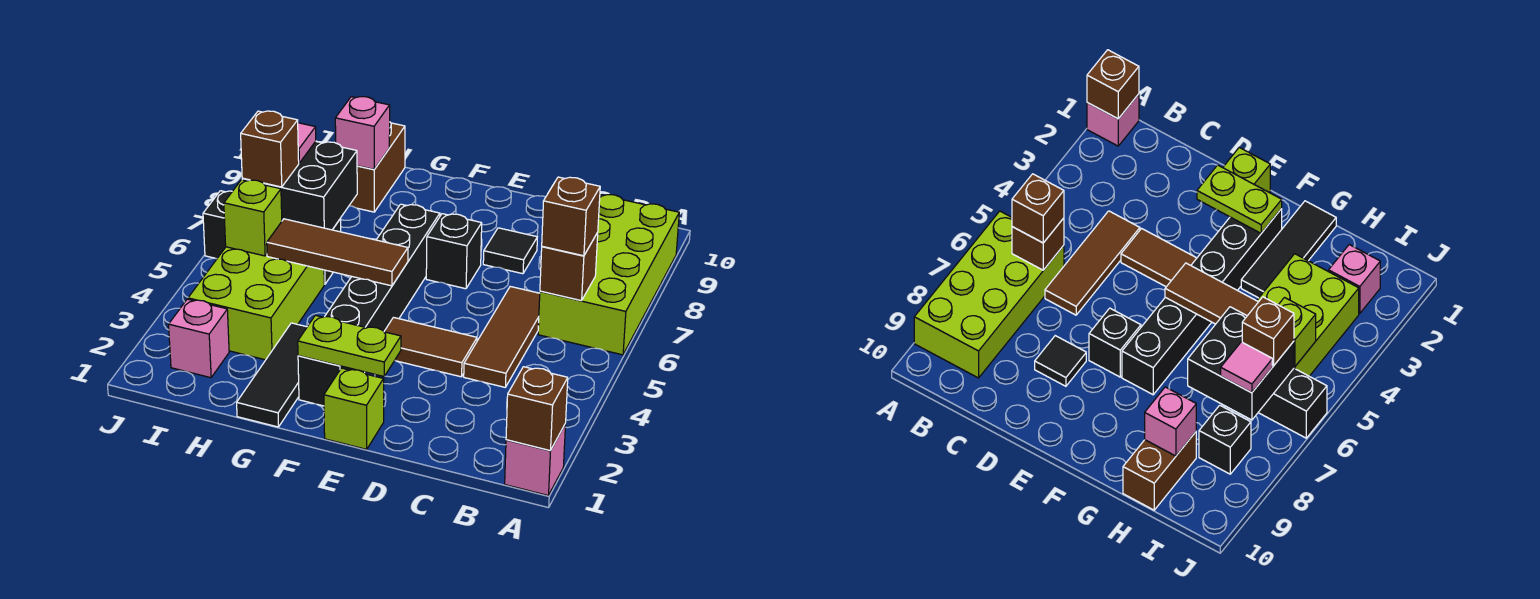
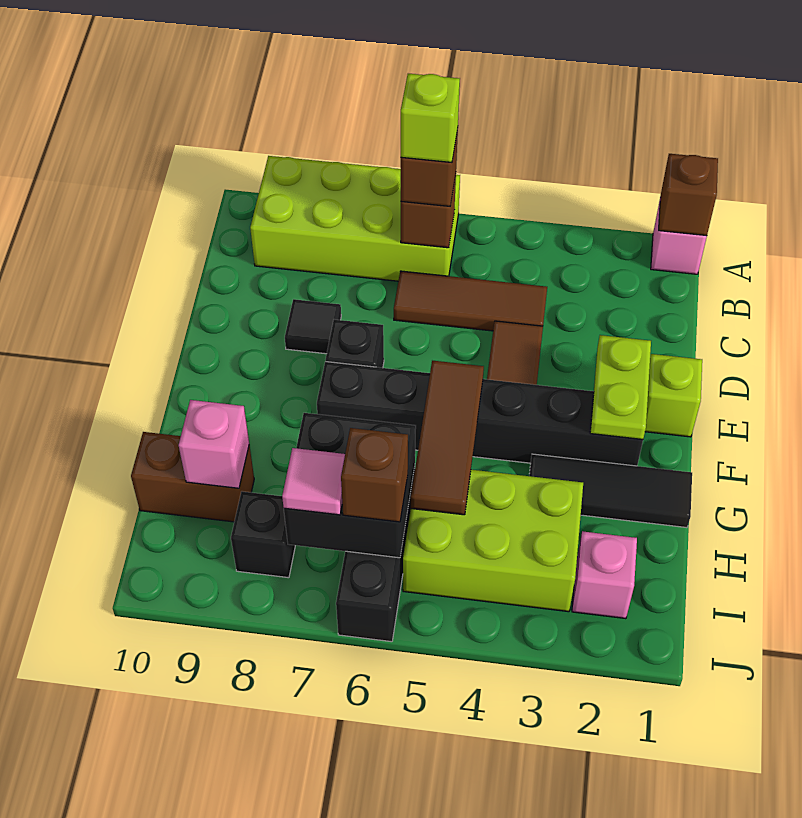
lime brick I5 level 2 -> lime brick B6 level 4

